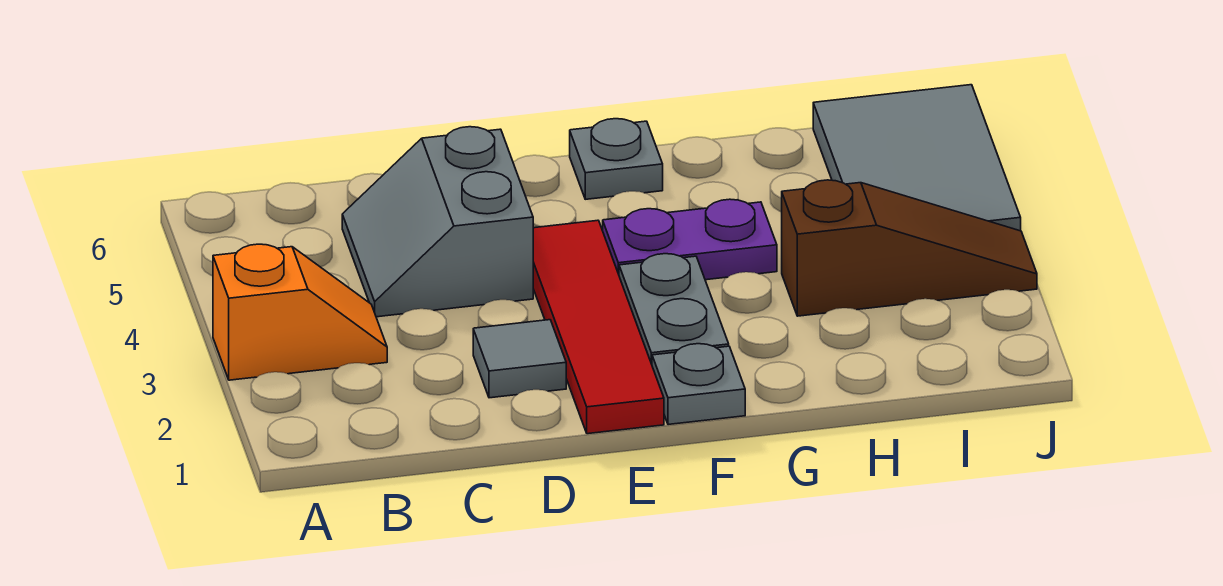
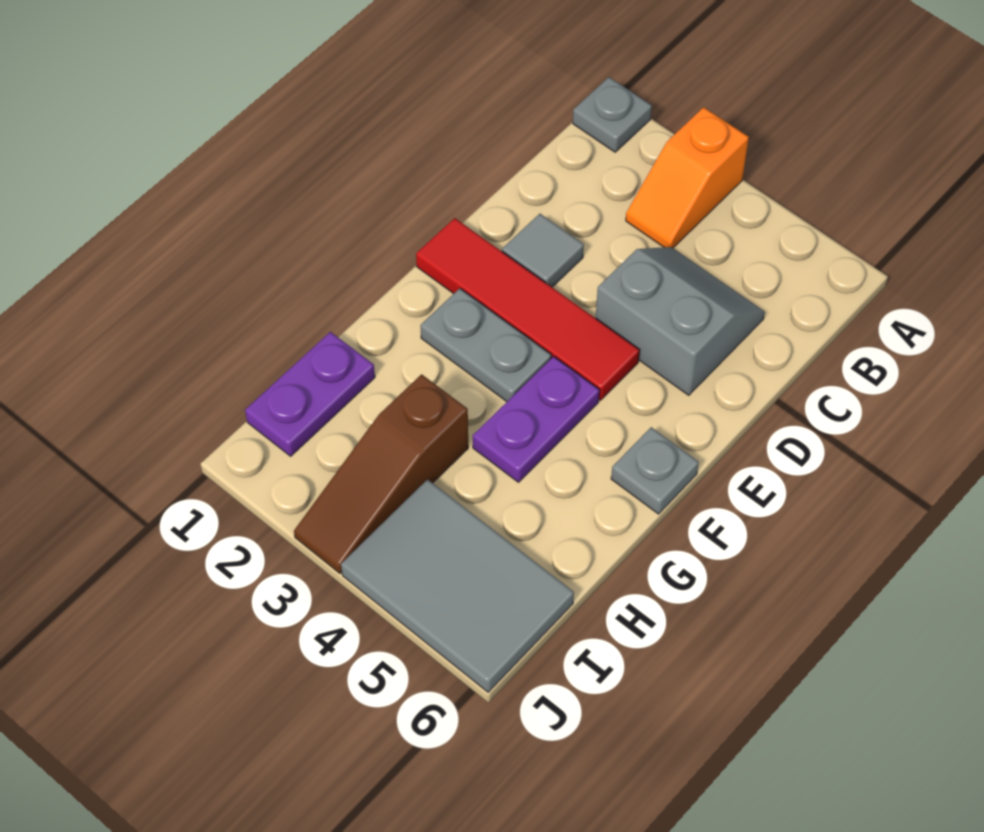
grey plate F1 level 1 -> grey plate A1 level 1
none -> purple plate H1:I1 level 1

